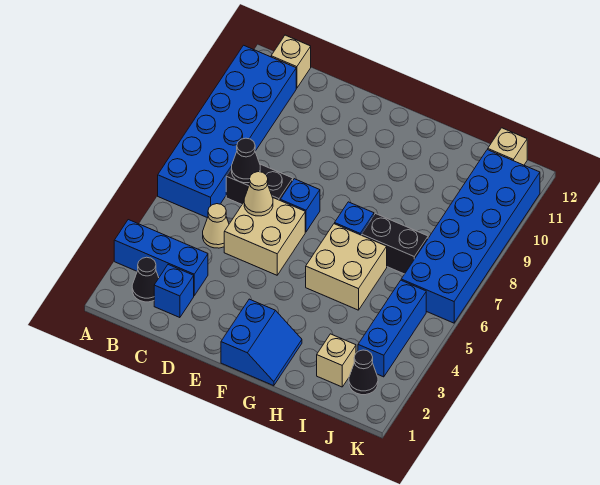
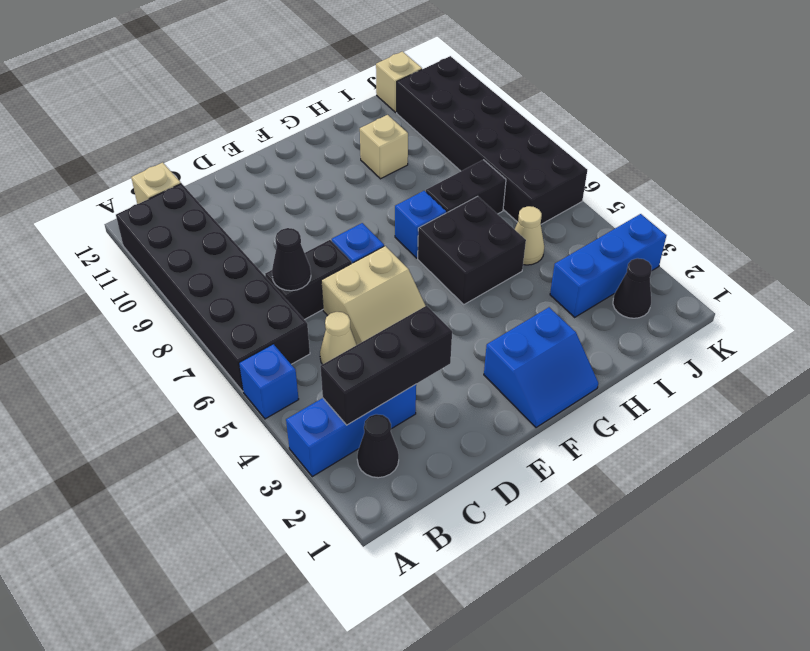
blue brick A6:B11 level 1 -> black brick A6:B11 level 1
none -> black brick B3:D3 level 2
blue brick C2 level 1 -> blue brick A5 level 1
tan brick D5:E6 level 1 -> tan slope D5:E6 level 1 top 6
tan cone D6 level 2 -> tan cone I5 level 1
blue slope F1:G2 level 1 top F -> blue slope F1:G2 level 1 top 2
tan brick G5:H6 level 1 -> black brick G5:H6 level 1
tan brick I2 level 1 -> tan brick H10 level 1
blue brick J3:J5 level 1 -> blue brick I3:K3 level 1
blue brick J6:K11 level 1 -> black brick J6:K11 level 1

